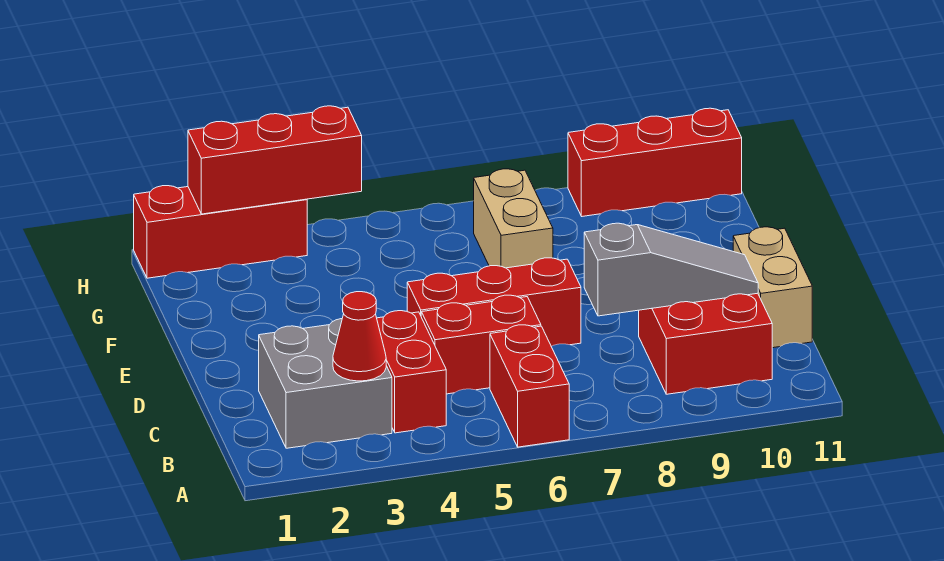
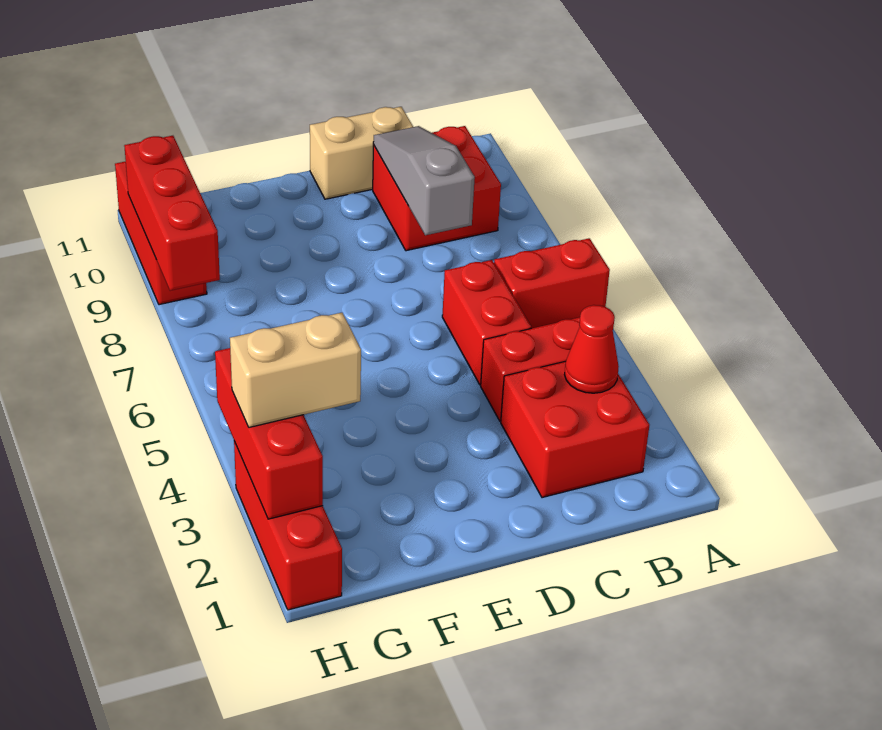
grey brick B2:C3 level 1 -> red brick B2:C3 level 1
red brick D5:D7 level 1 -> red brick H8:H10 level 2
tan brick F7:G7 level 1 -> tan brick G3:H3 level 3

